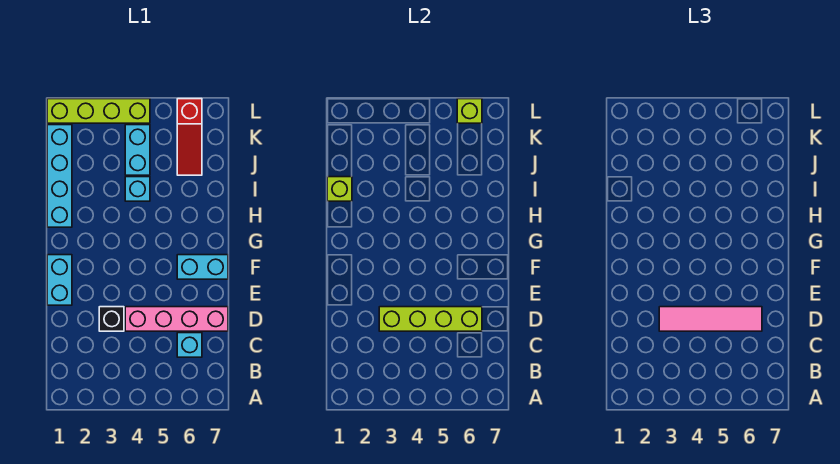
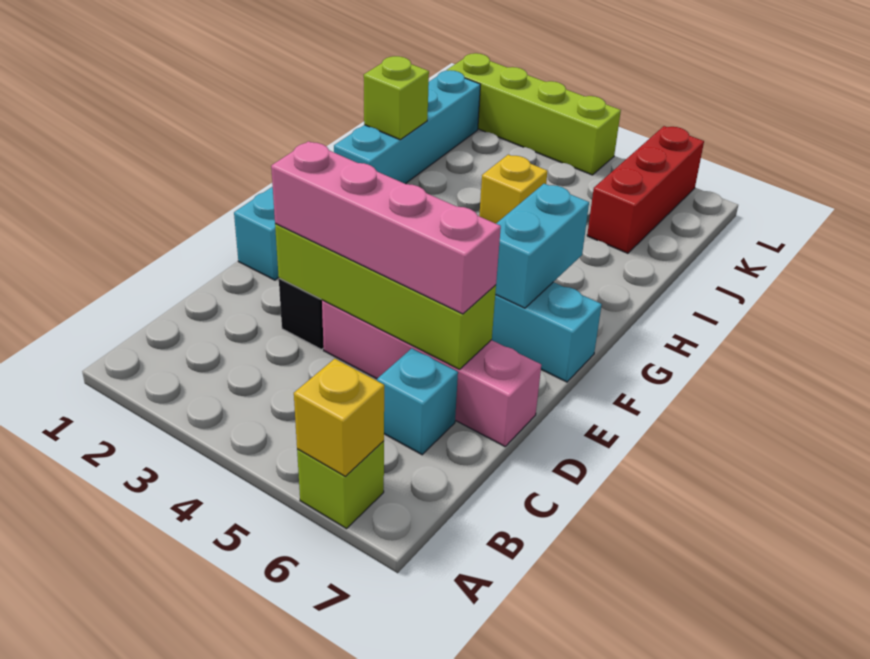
none -> yellow brick A6 level 2
pink tile D3:D6 level 3 -> pink brick D3:D6 level 3
cyan brick I4 level 1 -> yellow brick I4 level 1
cyan brick J4:K4 level 1 -> cyan brick F6:G6 level 2
red slope J6:L6 level 1 top L -> red brick J6:L6 level 1
lime brick L6 level 2 -> lime brick A6 level 1

